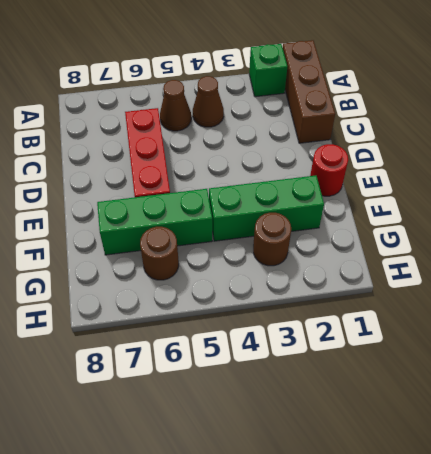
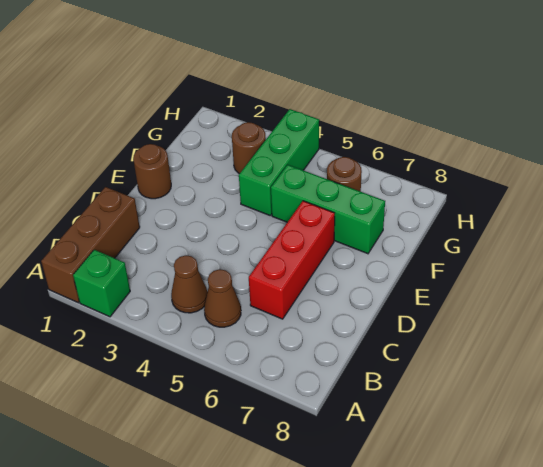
red round brick E1 level 1 -> brown round brick E1 level 1
green brick F2:F4 level 1 -> green brick F4:H4 level 1

